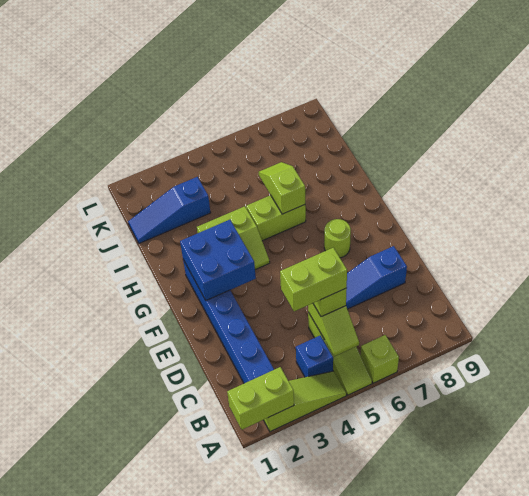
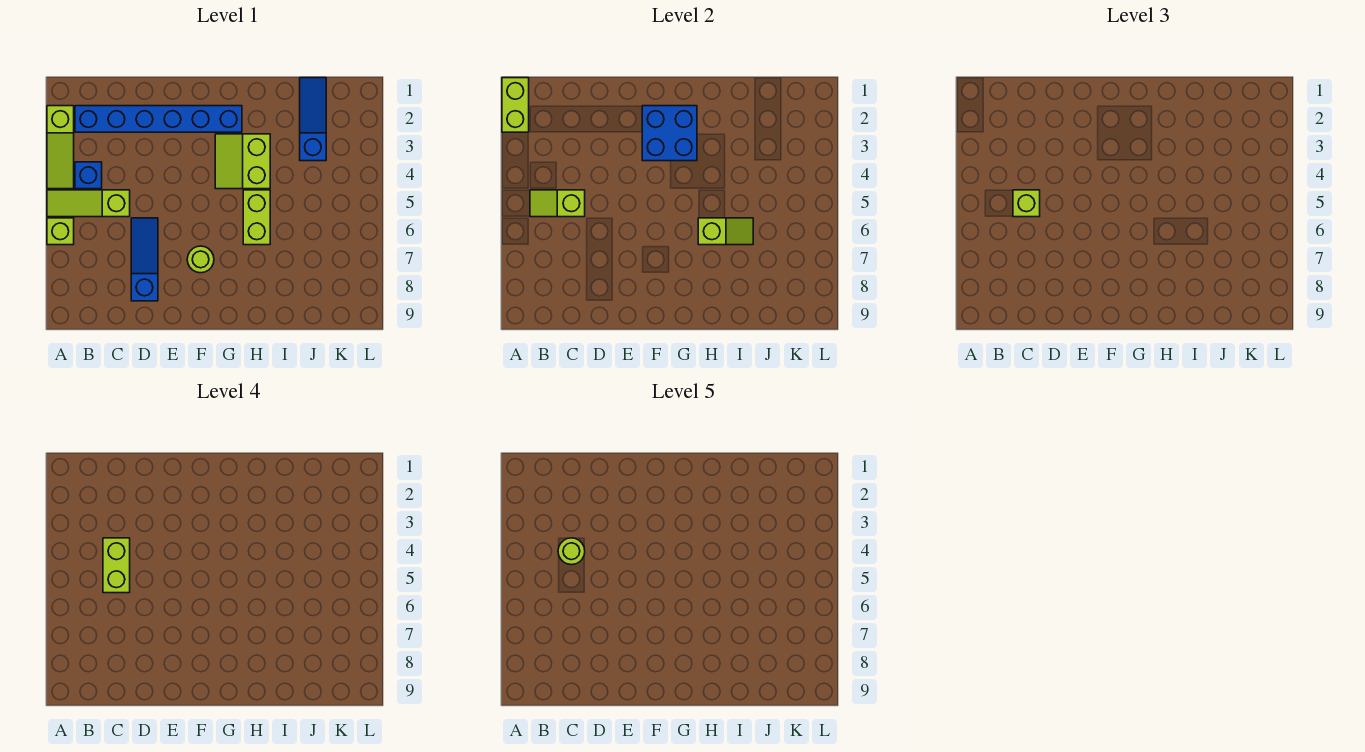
none -> lime round brick C4 level 5

